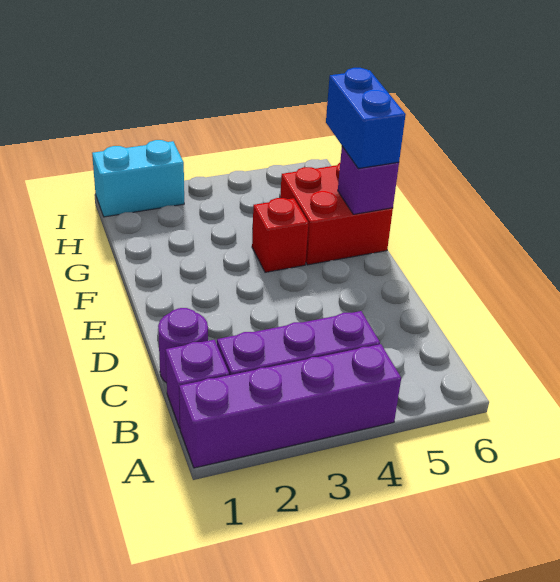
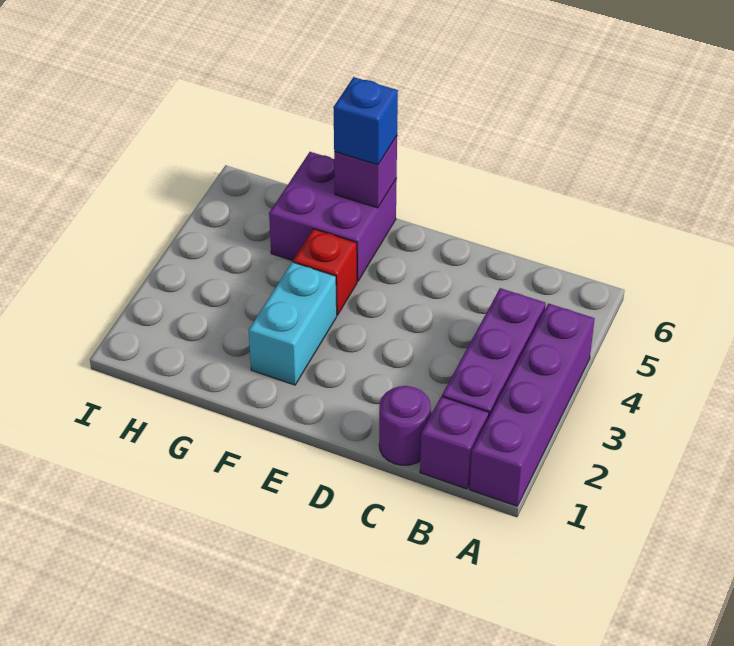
red brick F5:G6 level 1 -> purple brick F5:G6 level 1
blue brick F6:G6 level 3 -> blue brick F6 level 3
cyan brick I1:I2 level 1 -> cyan brick F2:F3 level 1

